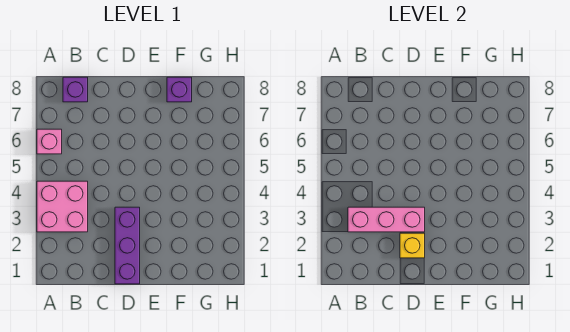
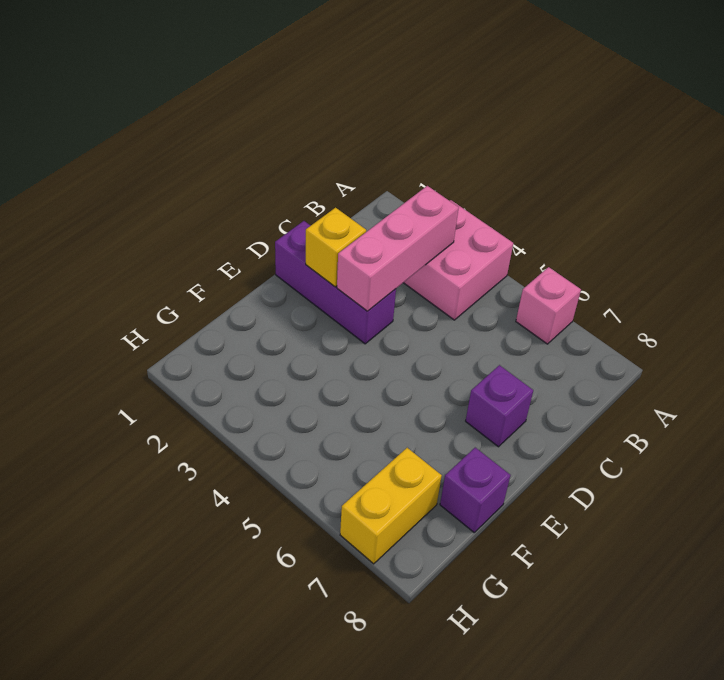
purple brick B8 level 1 -> purple brick D7 level 1
none -> yellow brick G7:H7 level 1

